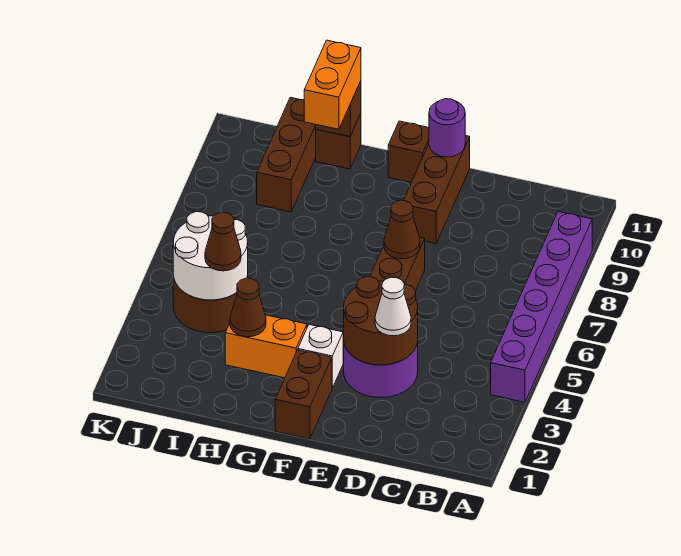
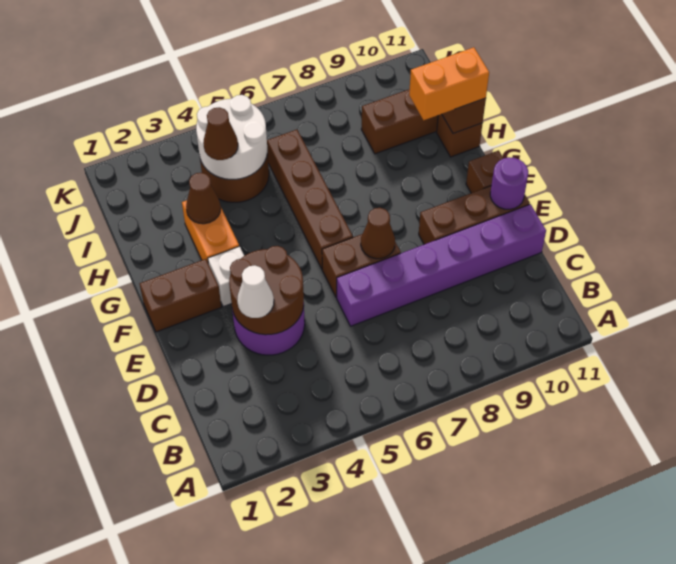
purple brick A4:A9 level 1 -> purple brick D6:D11 level 1
none -> brown brick F6:I6 level 1

